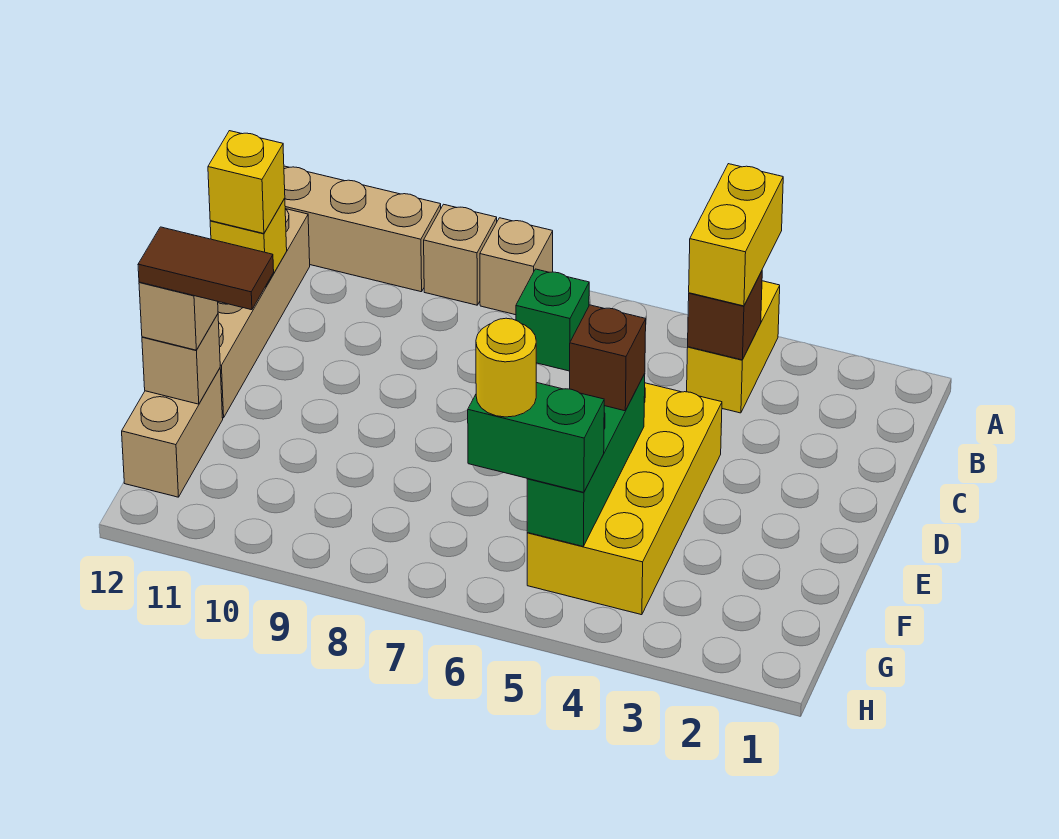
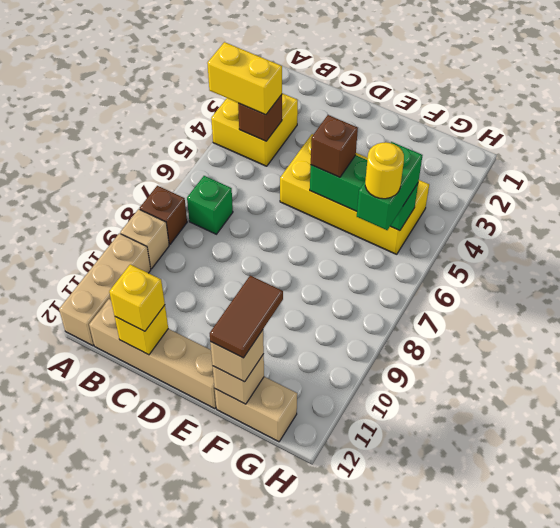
yellow brick A4:B4 level 1 -> yellow brick A3:B4 level 1
tan brick A8 level 1 -> brown brick A8 level 1

